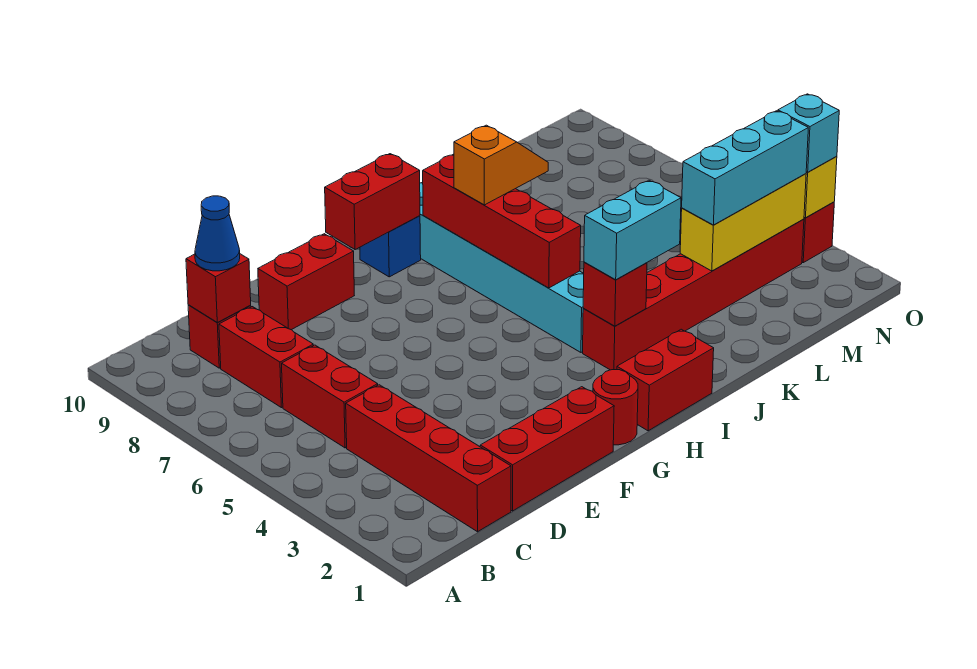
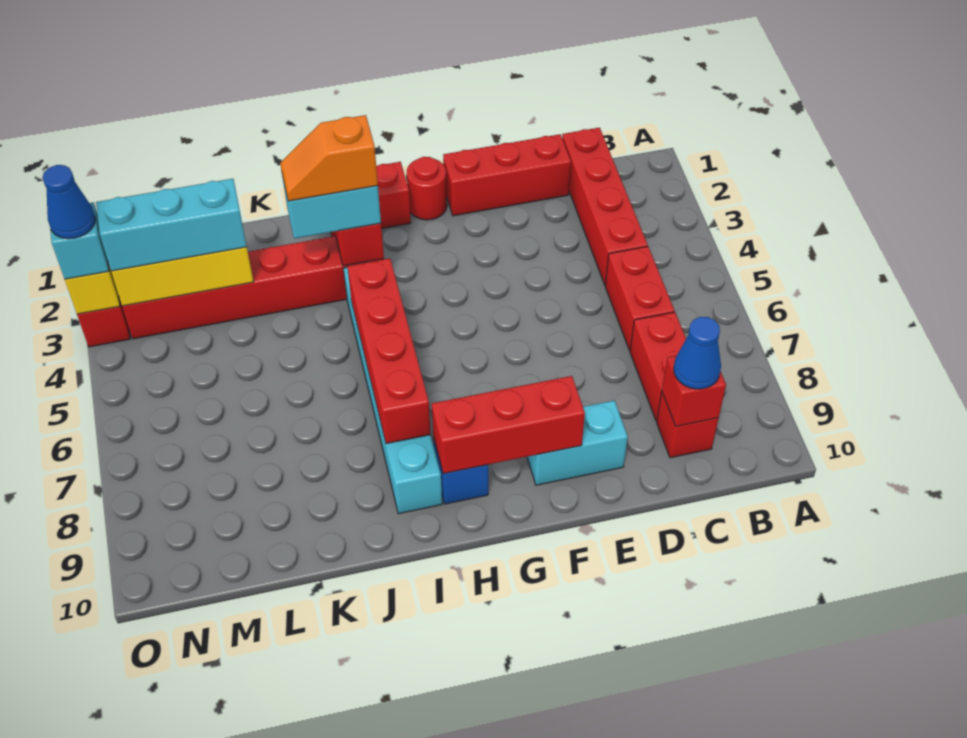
red brick E9:F9 level 1 -> cyan brick E9:F9 level 1
red brick G9:H9 level 2 -> red brick F9:H9 level 2
orange slope I7:J7 level 3 top I -> orange slope I3:J3 level 4 top I
none -> blue cone O3 level 4

